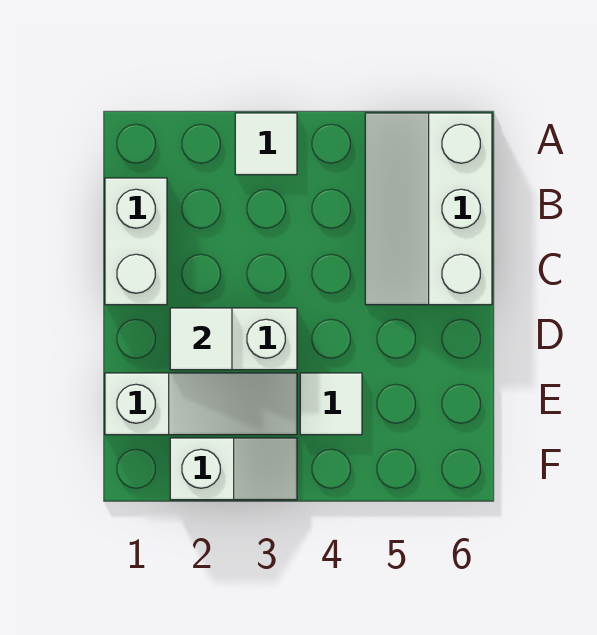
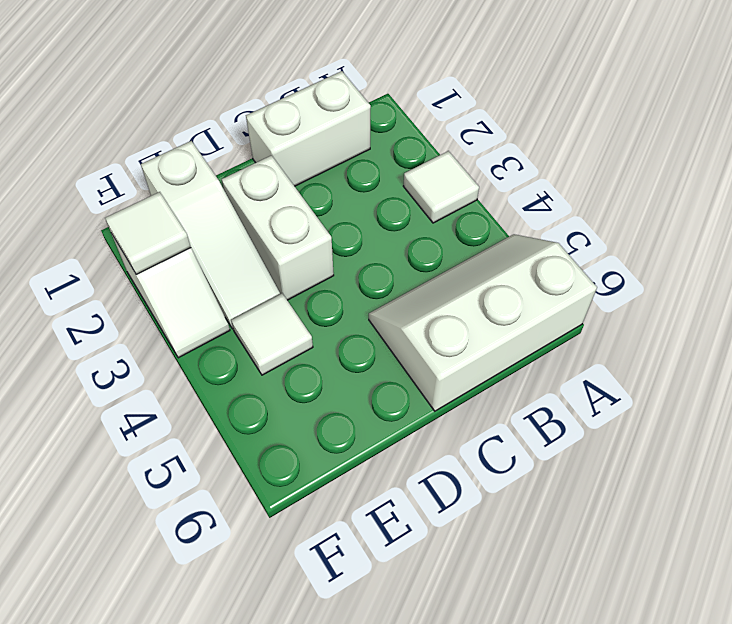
white tile D2 level 2 -> white tile F2 level 2

